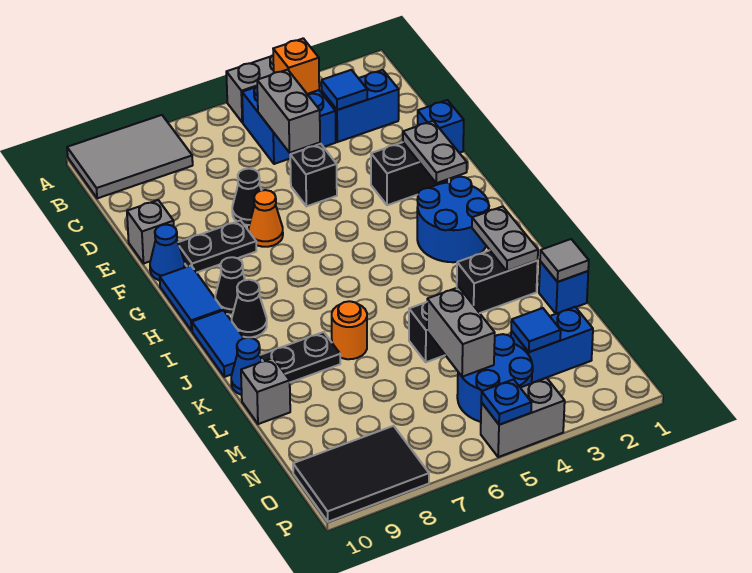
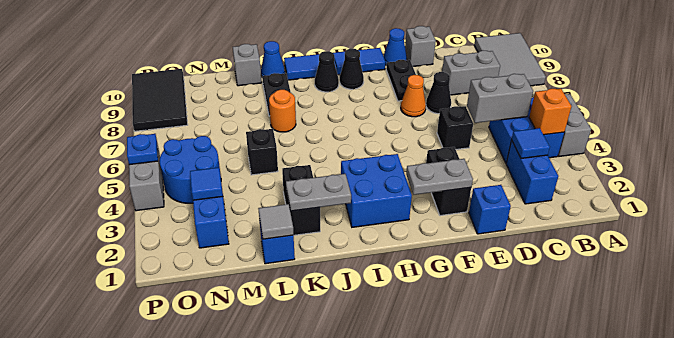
blue round brick H2:I3 level 1 -> blue brick H2:I3 level 1
grey brick M5:N5 level 2 -> grey brick C8:D8 level 1

